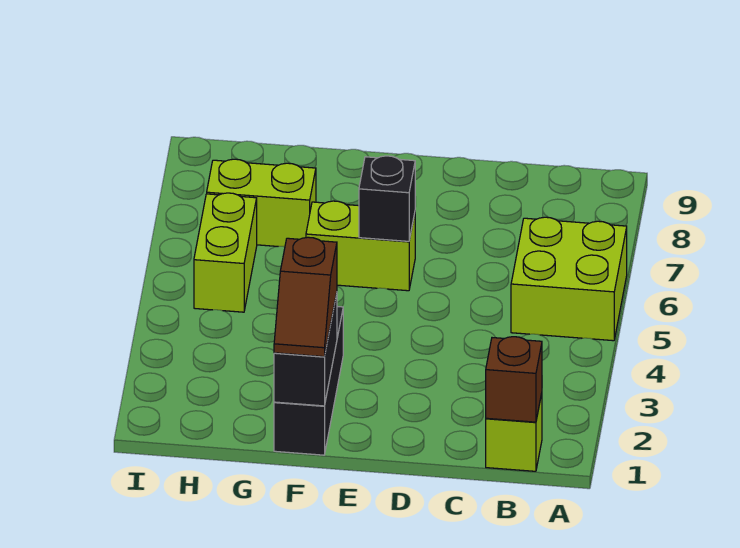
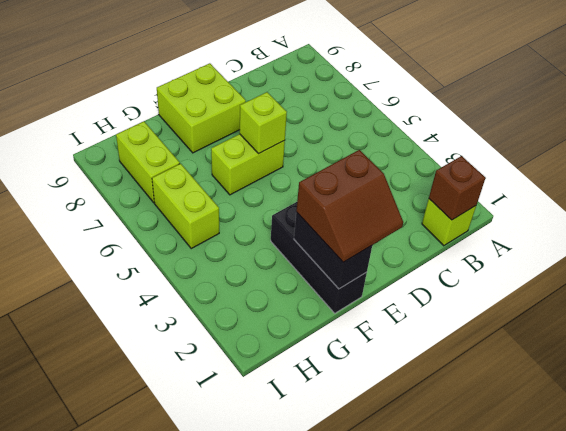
lime brick A5:B6 level 1 -> lime brick E8:F9 level 1
black brick E6 level 2 -> lime brick E6 level 2
brown slope F1:F2 level 3 top 2 -> brown slope E1:F2 level 3 top 2
lime brick G7:H7 level 1 -> lime brick H7:H8 level 1

